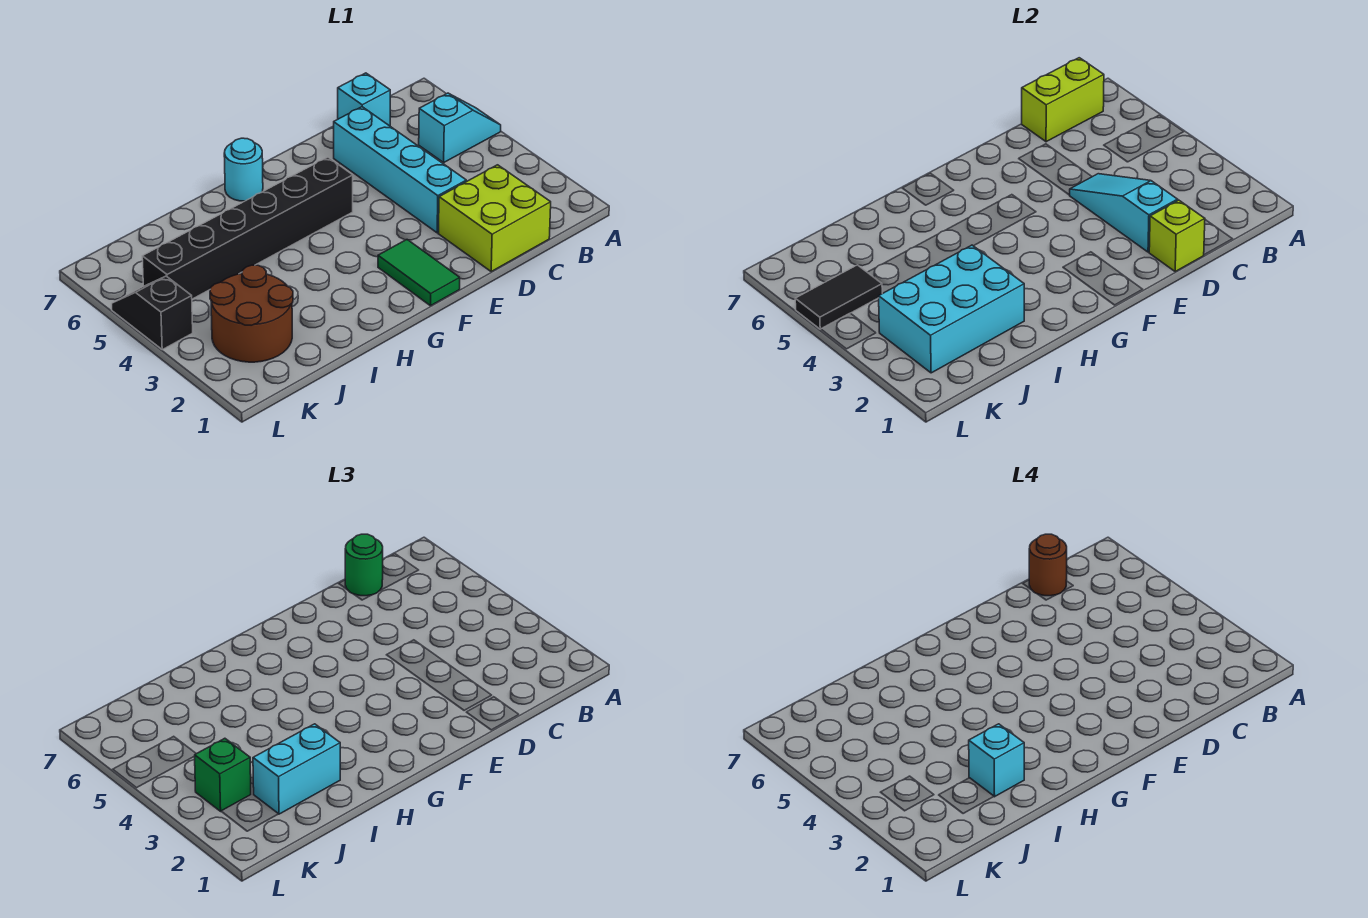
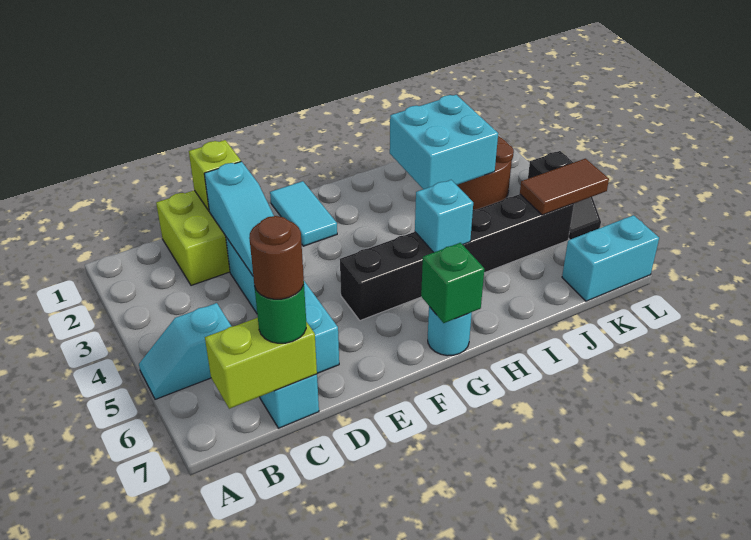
green tile F1:F2 level 1 -> cyan tile F1:F2 level 1
cyan brick I2:K3 level 2 -> cyan brick I2:J3 level 2
cyan brick I2:J2 level 3 -> cyan brick K7:L7 level 1
cyan brick I2 level 4 -> cyan brick H5 level 2
green brick K3 level 3 -> green brick G7 level 2
black tile K5:L5 level 2 -> brown tile K5:L5 level 2

